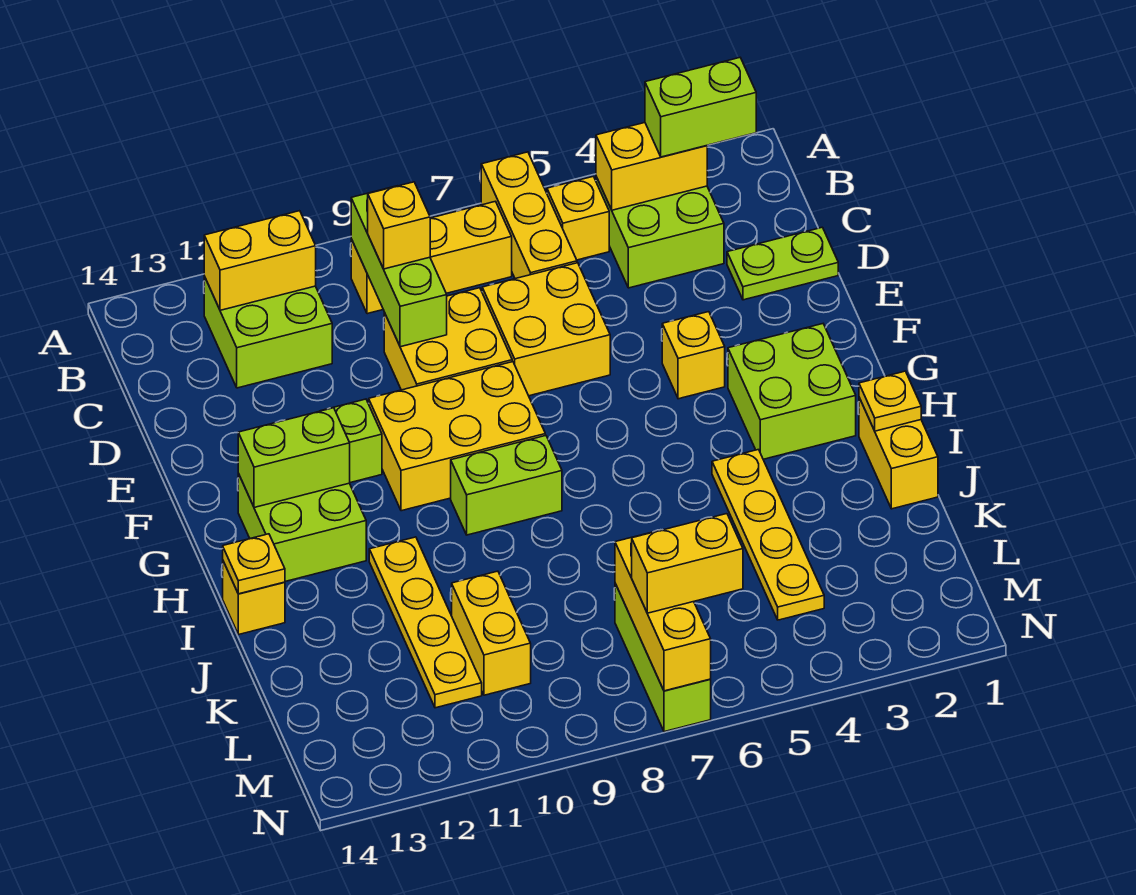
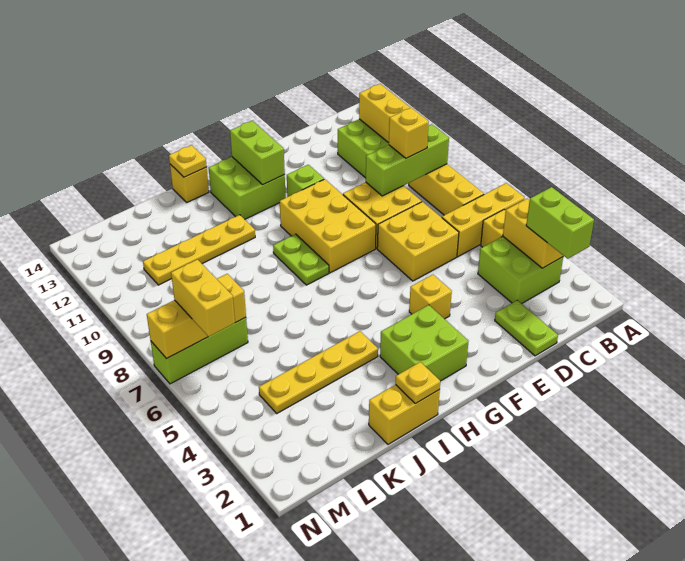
lime brick H8:H9 level 1 -> lime plate H8:H9 level 1
yellow brick K10:L10 level 1 -> none

